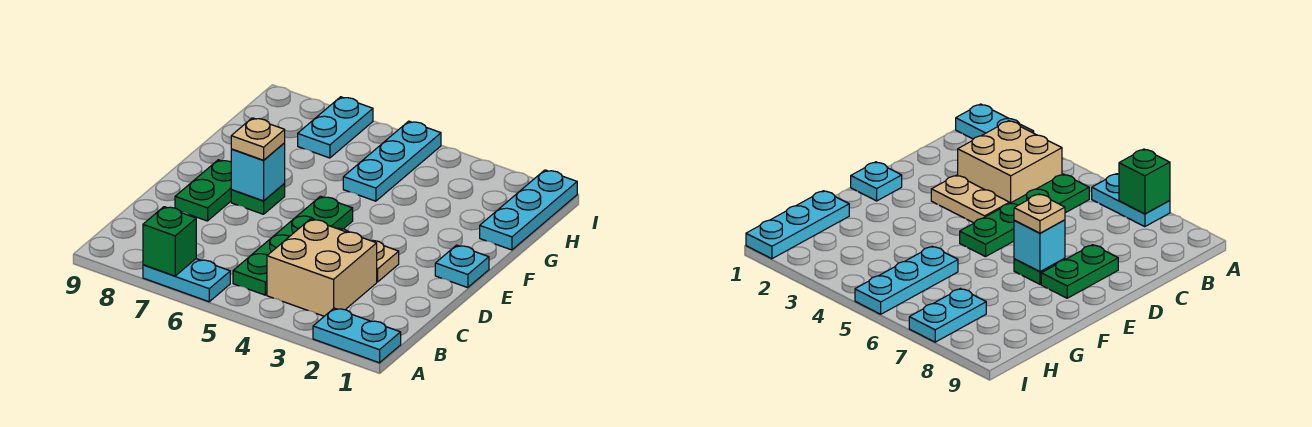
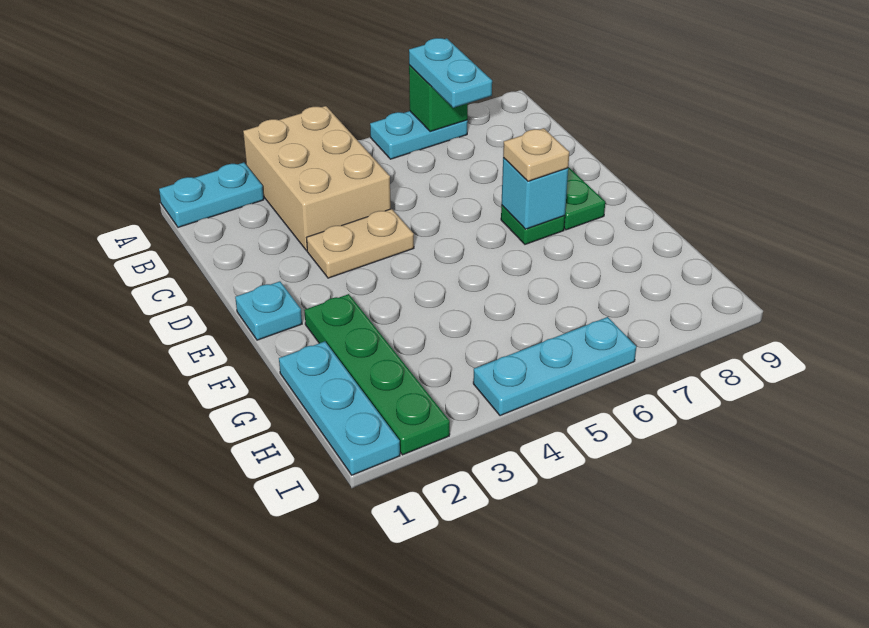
tan brick B3:C4 level 1 -> tan brick A3:C4 level 1
green plate B5:E5 level 1 -> green plate F2:I2 level 1
cyan plate G5:I5 level 1 -> cyan plate I4:I6 level 1
cyan plate H7:I7 level 1 -> cyan plate A7:B7 level 3

